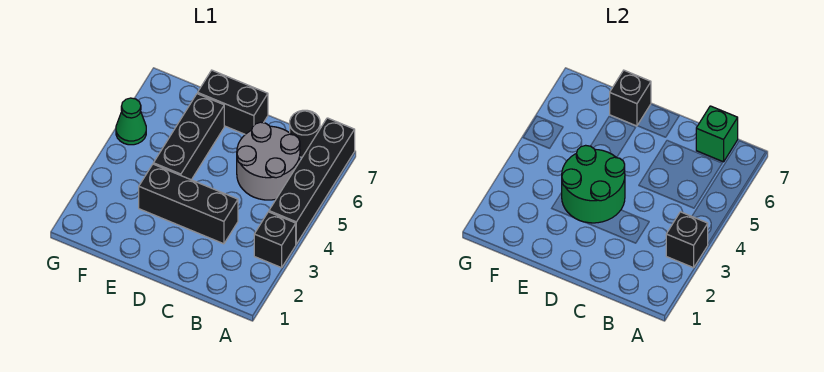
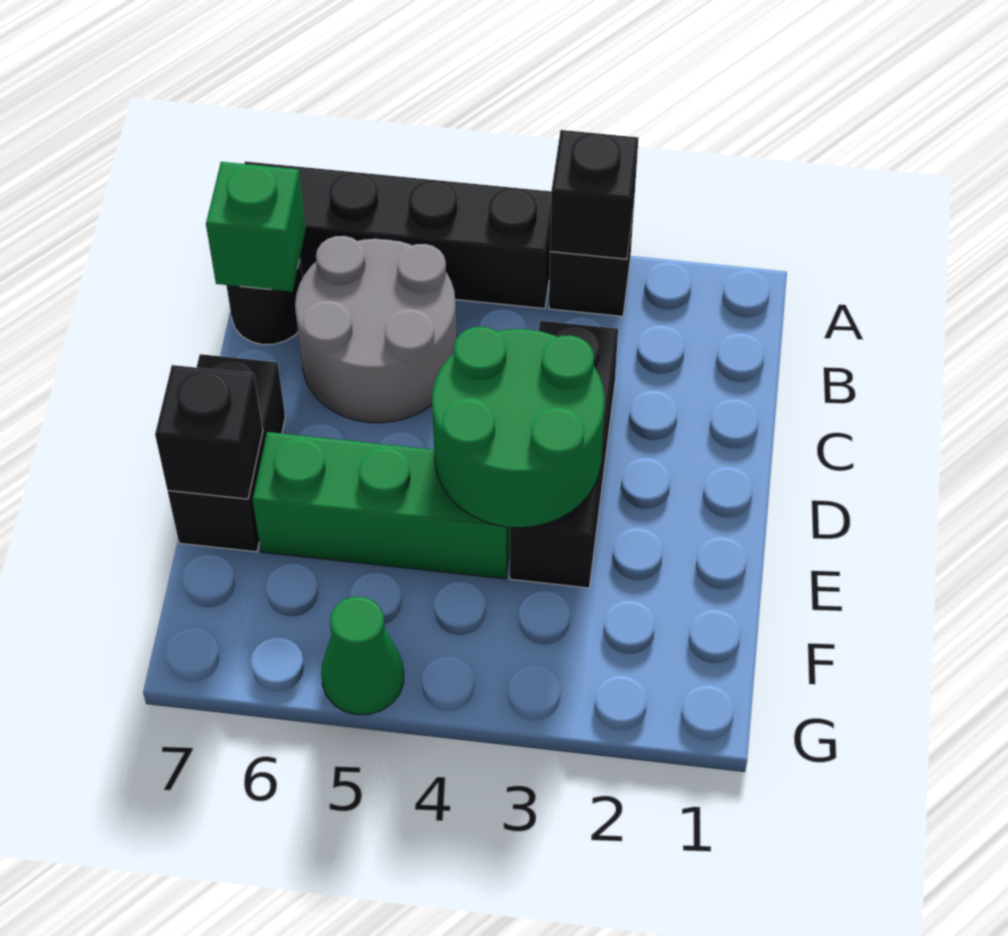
black brick E4:E6 level 1 -> green brick E4:E6 level 1

